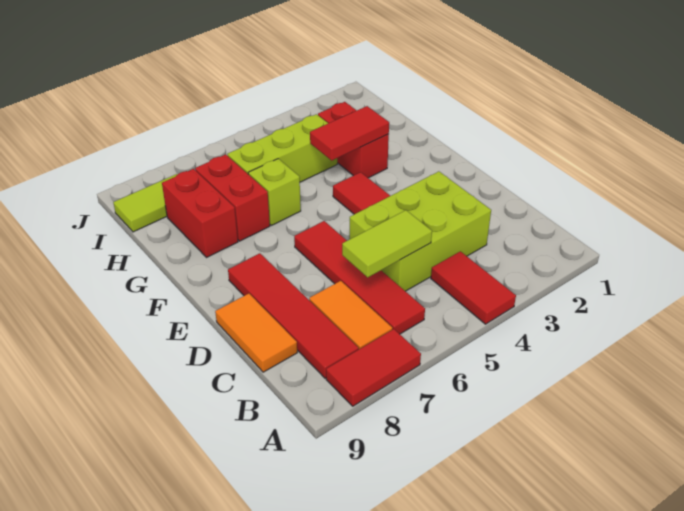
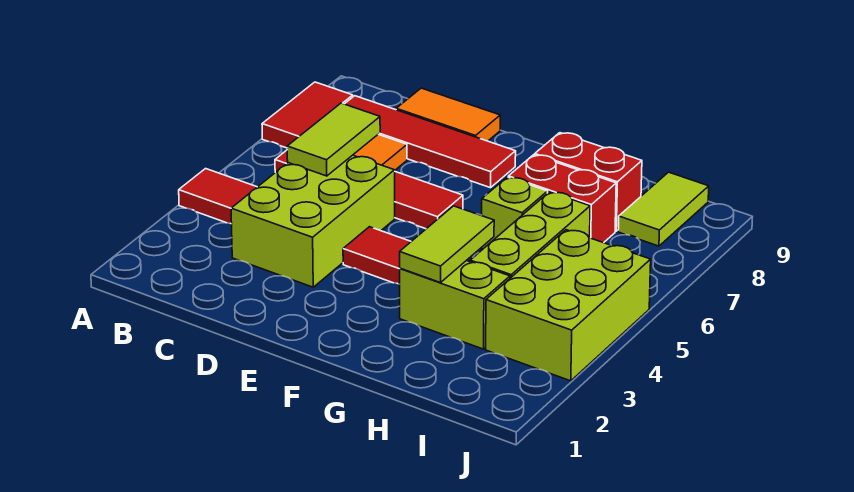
red brick G3:H3 level 1 -> lime brick G3:H3 level 1
red tile G3:G4 level 2 -> lime tile G3:G4 level 2
none -> lime brick I3:J5 level 1

